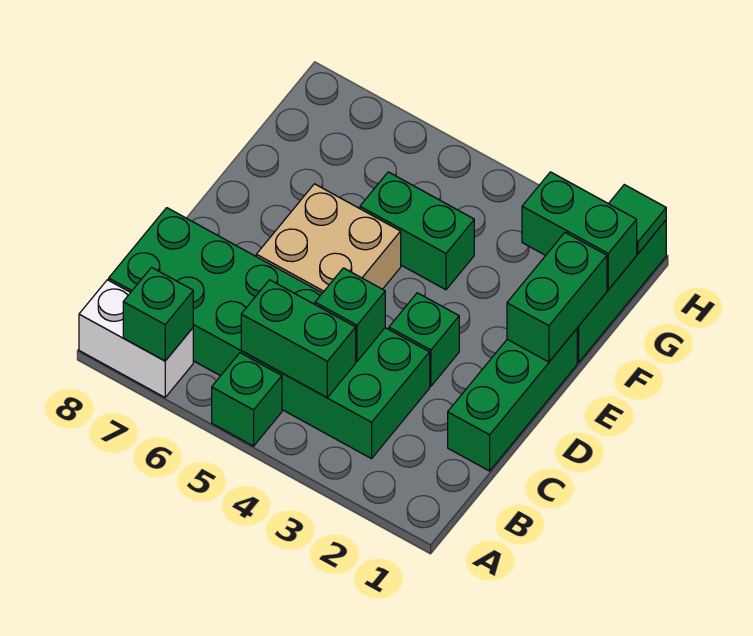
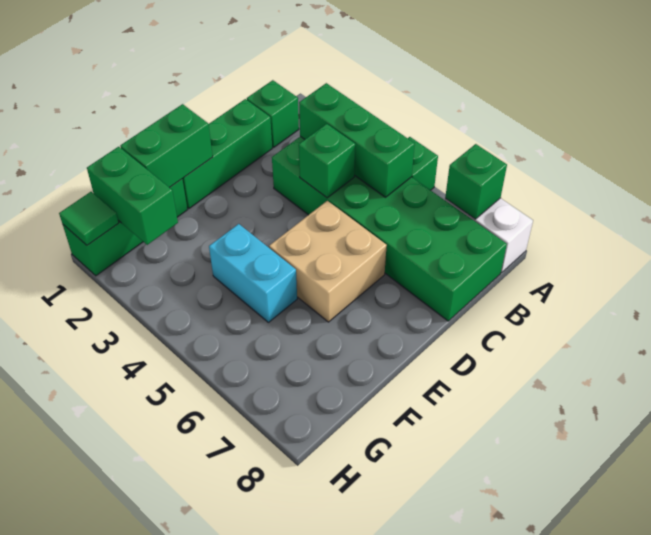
green brick B4:B5 level 2 -> green brick B3:B5 level 2
green brick D3 level 1 -> green brick B1 level 1
green brick F4:F5 level 1 -> cyan brick F4:F5 level 1

